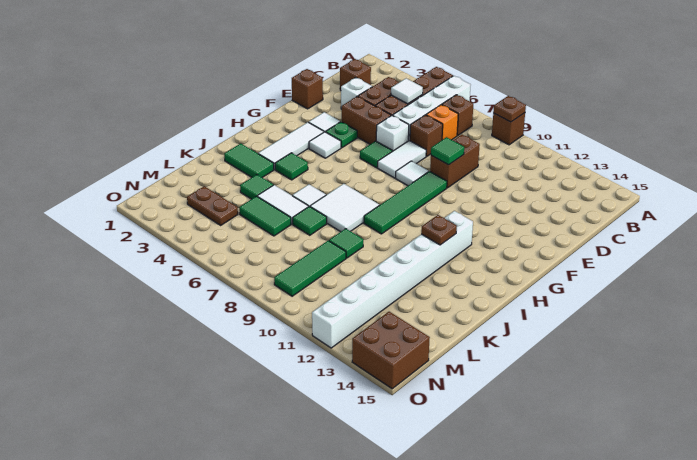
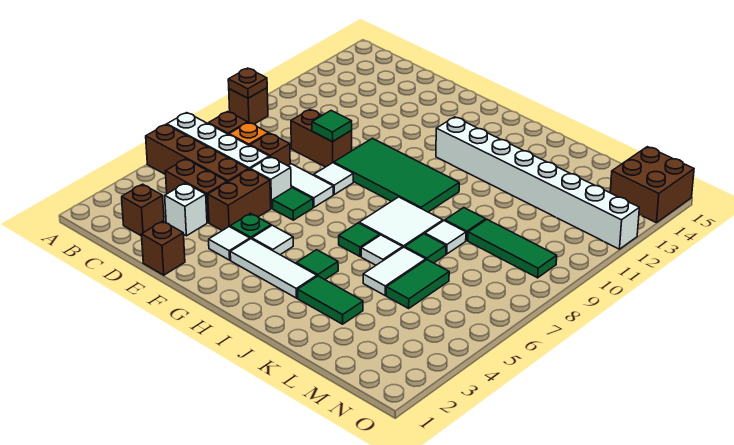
white tile C5 level 2 -> white tile K8 level 1
green tile F9:I9 level 1 -> green tile F9:I10 level 1
brown plate I12 level 2 -> none
green tile J2:J3 level 1 -> green tile J3:K3 level 1
green tile K4 level 1 -> green tile I6 level 1
brown plate M3:M4 level 1 -> none

